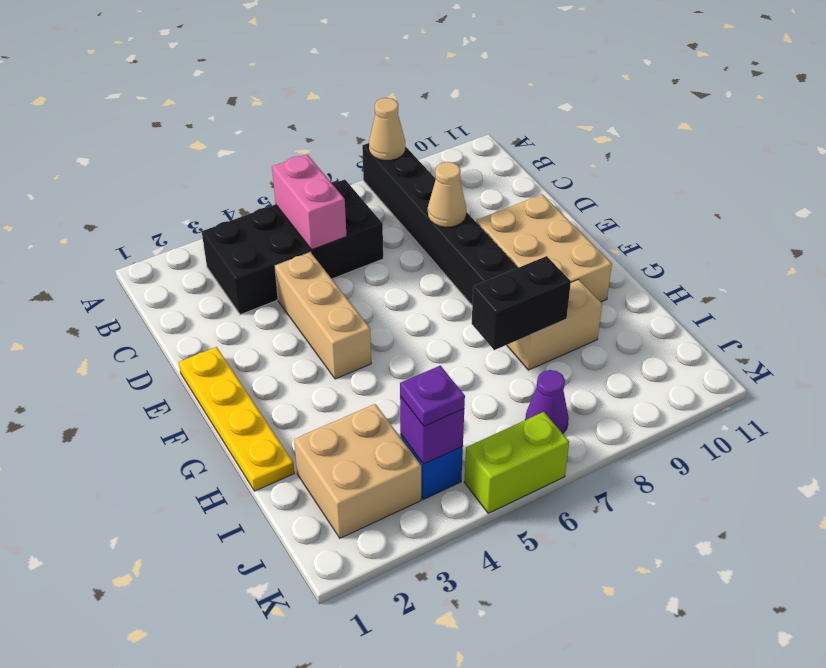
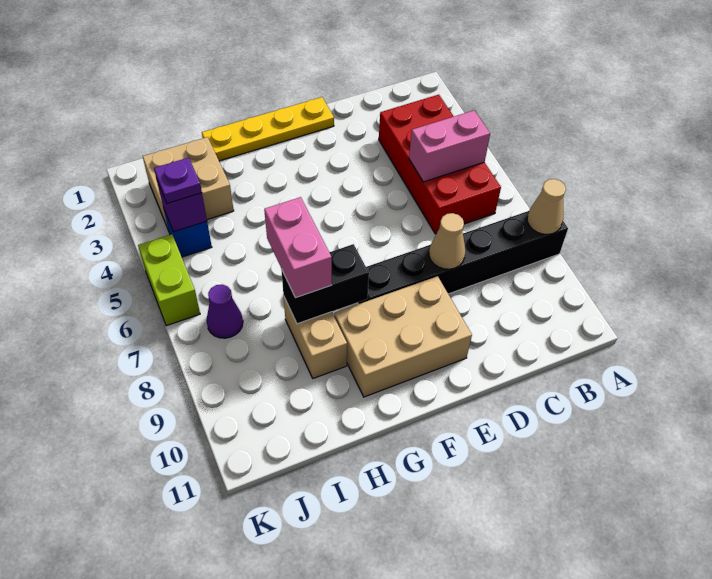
black brick B3:C6 level 1 -> red brick B3:C6 level 1
tan brick D4:F4 level 1 -> none
black brick H7:H8 level 2 -> black brick G8:H8 level 2
none -> pink brick H7:H8 level 3

